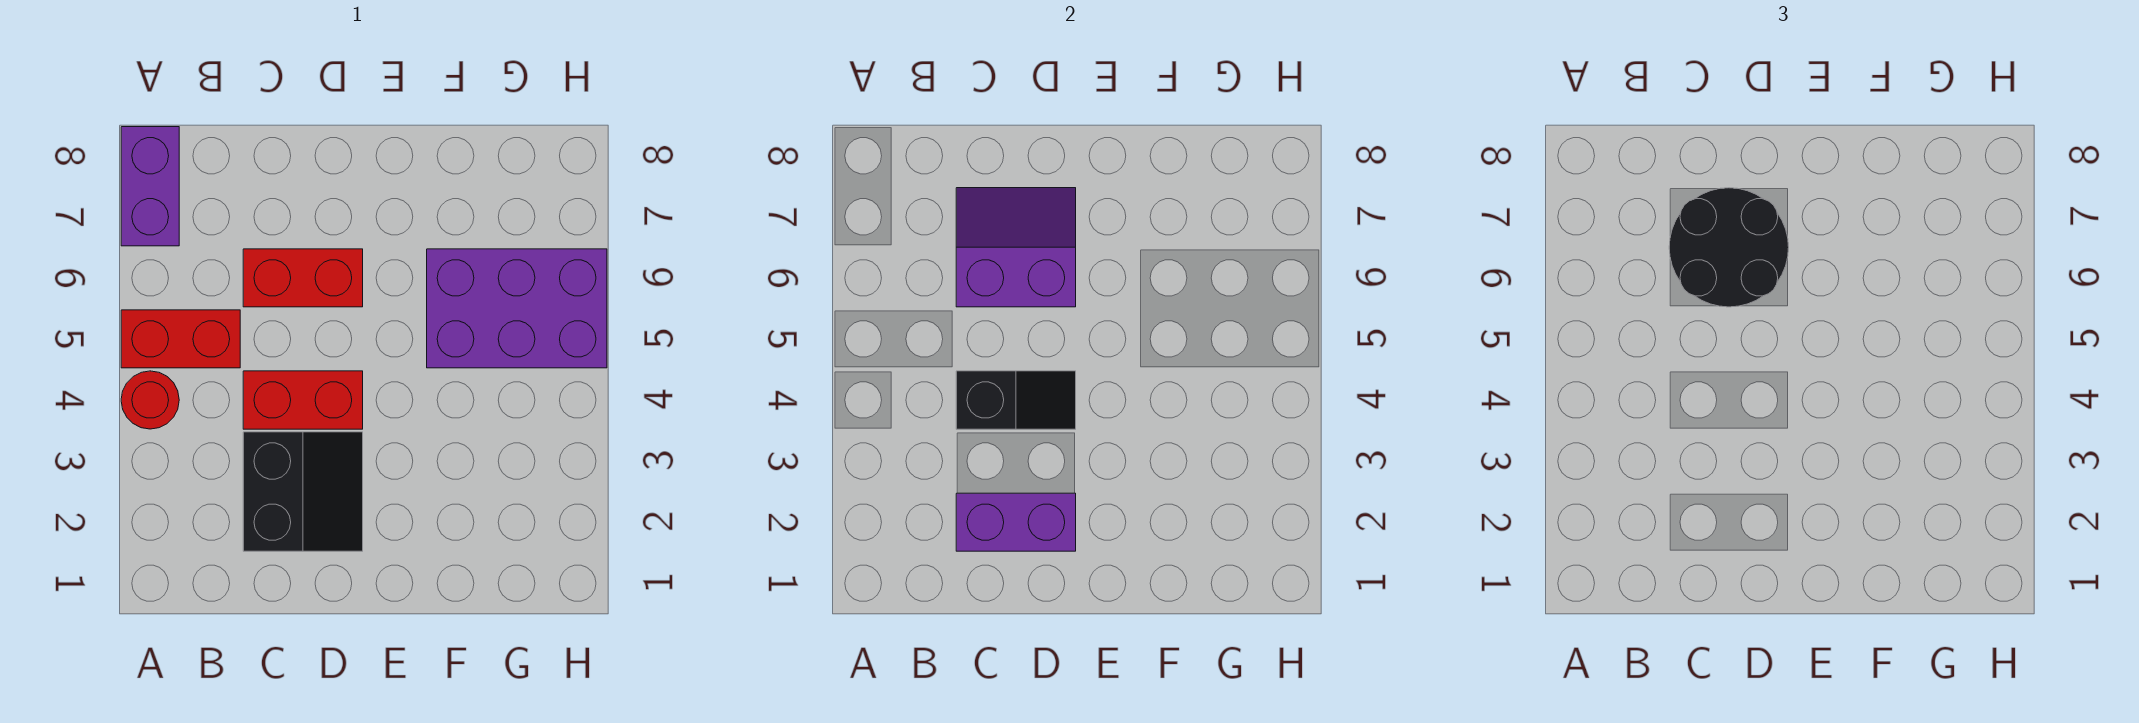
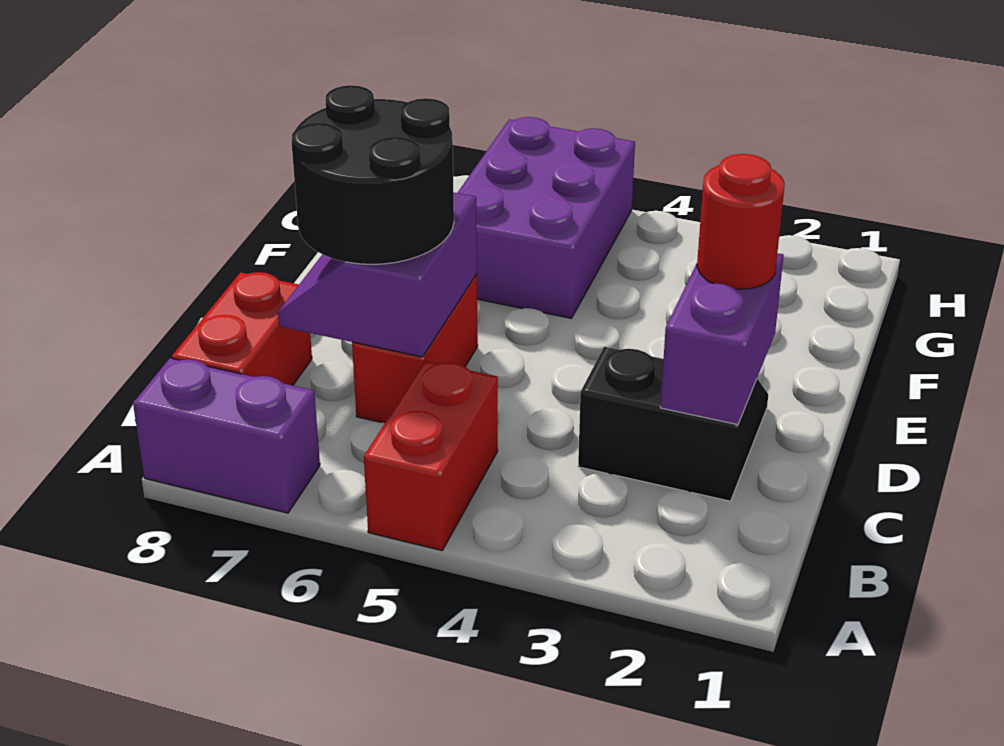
red round brick A4 level 1 -> red round brick D2 level 3
red brick C4:D4 level 1 -> red brick B8:C8 level 1
black slope C4:D4 level 2 top C -> none

